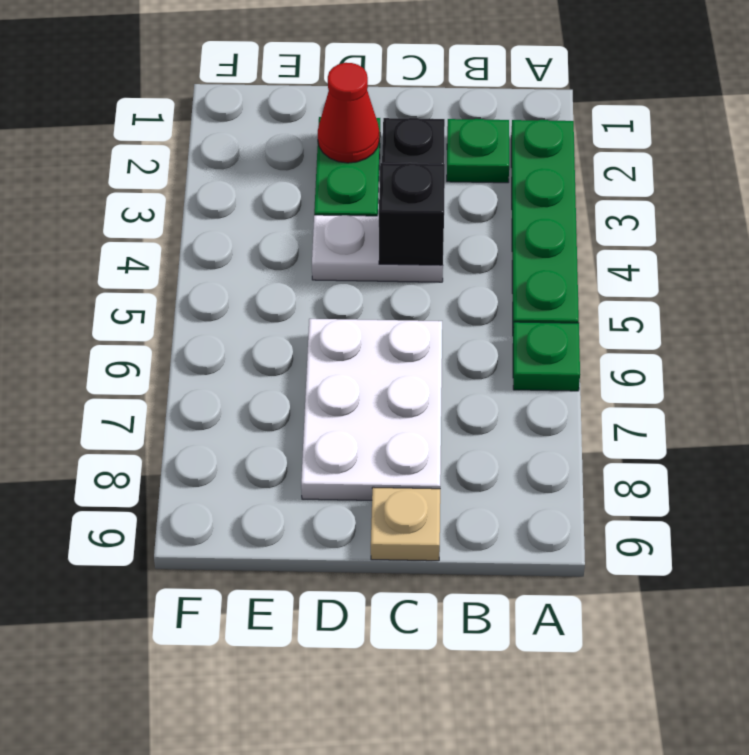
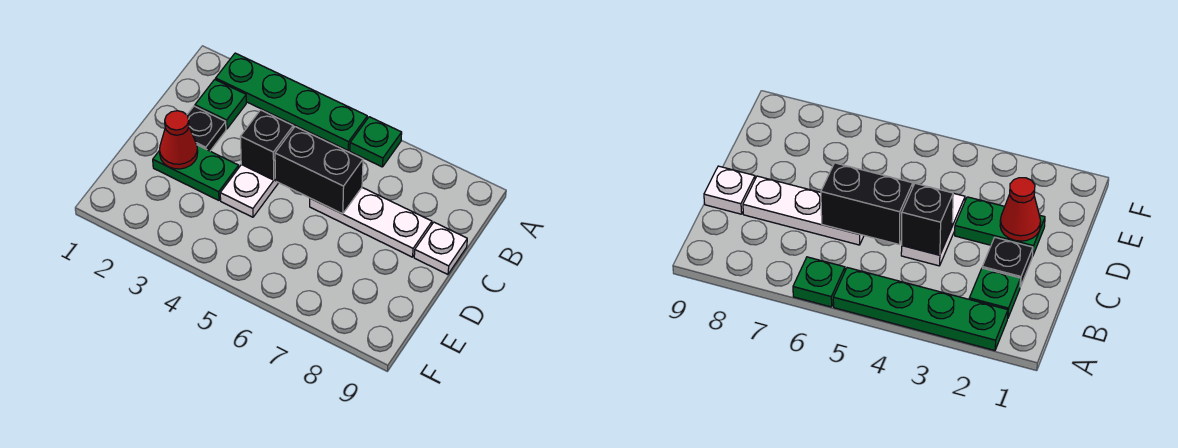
none -> black brick C5:C6 level 2
white plate C6:D8 level 1 -> white plate C6:C8 level 1
tan plate C9 level 1 -> white plate C9 level 1

